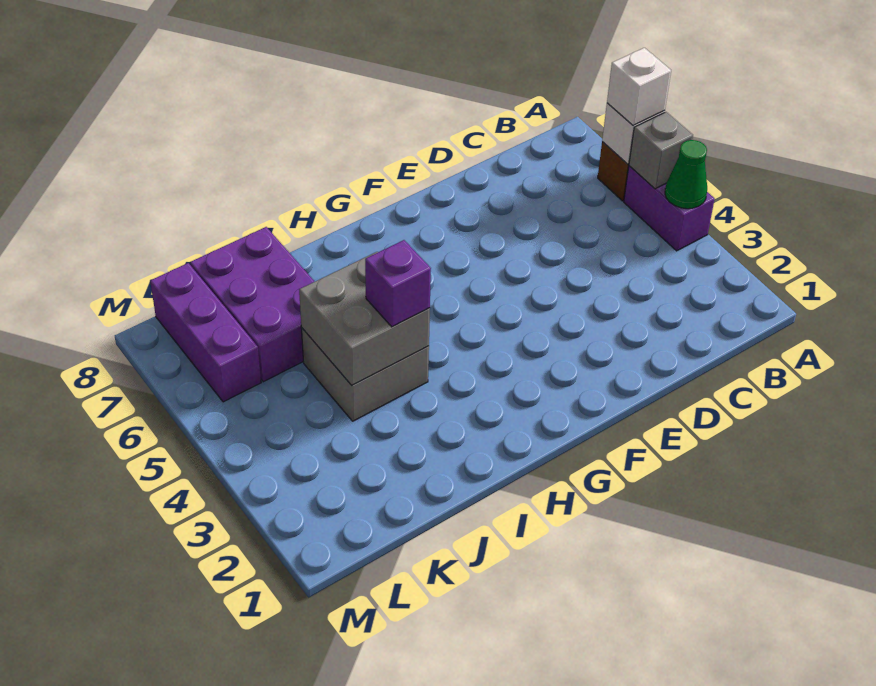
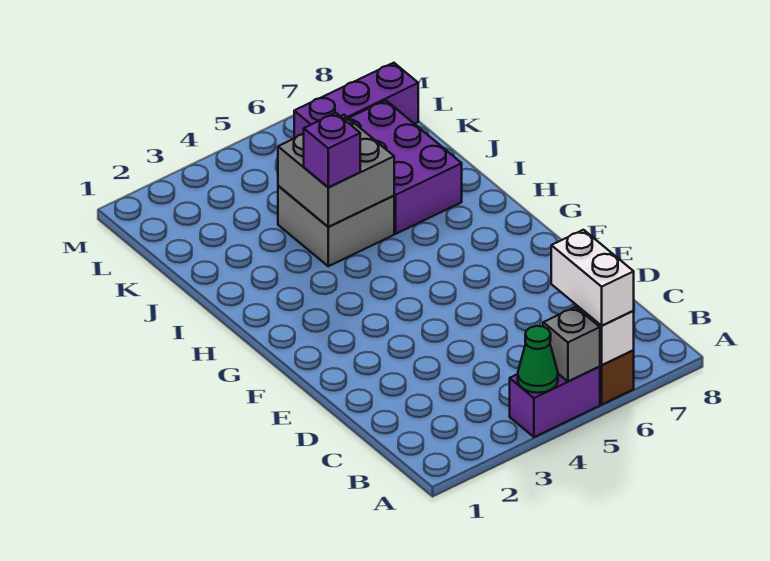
white brick A6 level 3 -> white brick A6:B6 level 3
purple brick J6:K8 level 1 -> purple brick I6:K7 level 1

